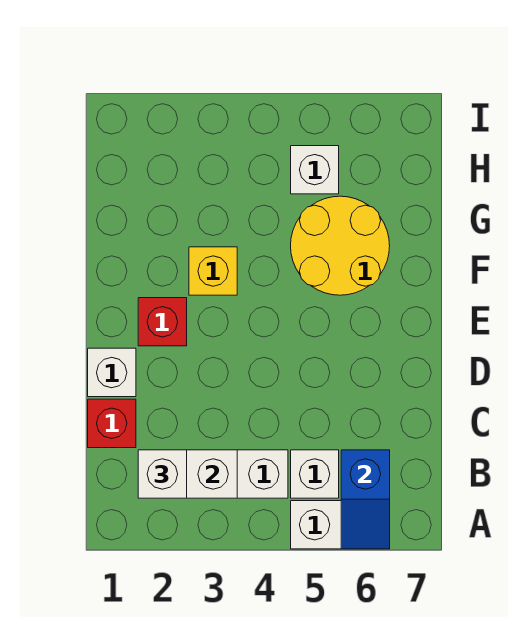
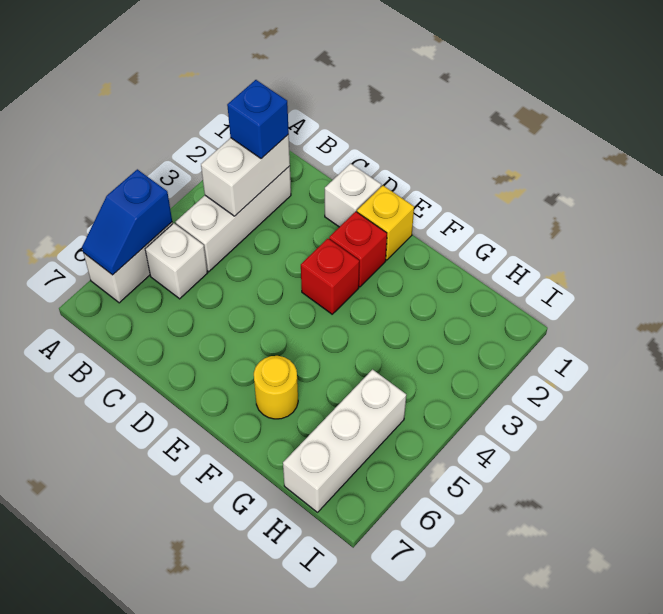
blue slope A6:B6 level 2 top B -> blue slope A5:A6 level 2 top 5
white brick B2 level 3 -> blue brick B2 level 3
red brick C1 level 1 -> red brick E3 level 1
yellow brick F3 level 1 -> yellow brick E1 level 1
yellow round brick F5:G6 level 1 -> yellow round brick F6 level 1
white brick H5 level 1 -> white brick H5:H7 level 1

